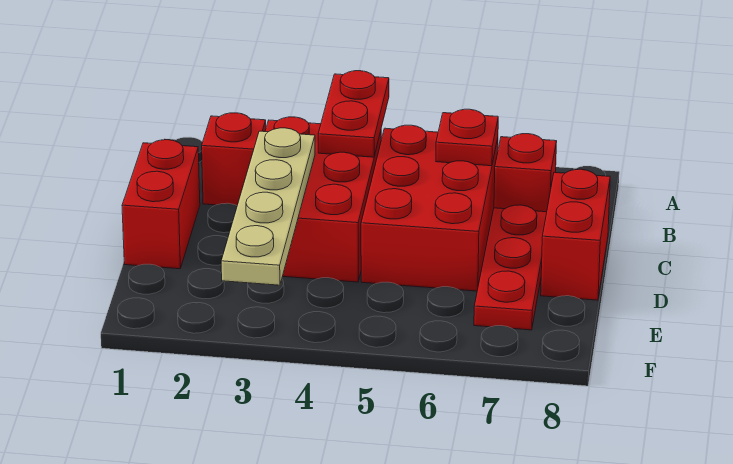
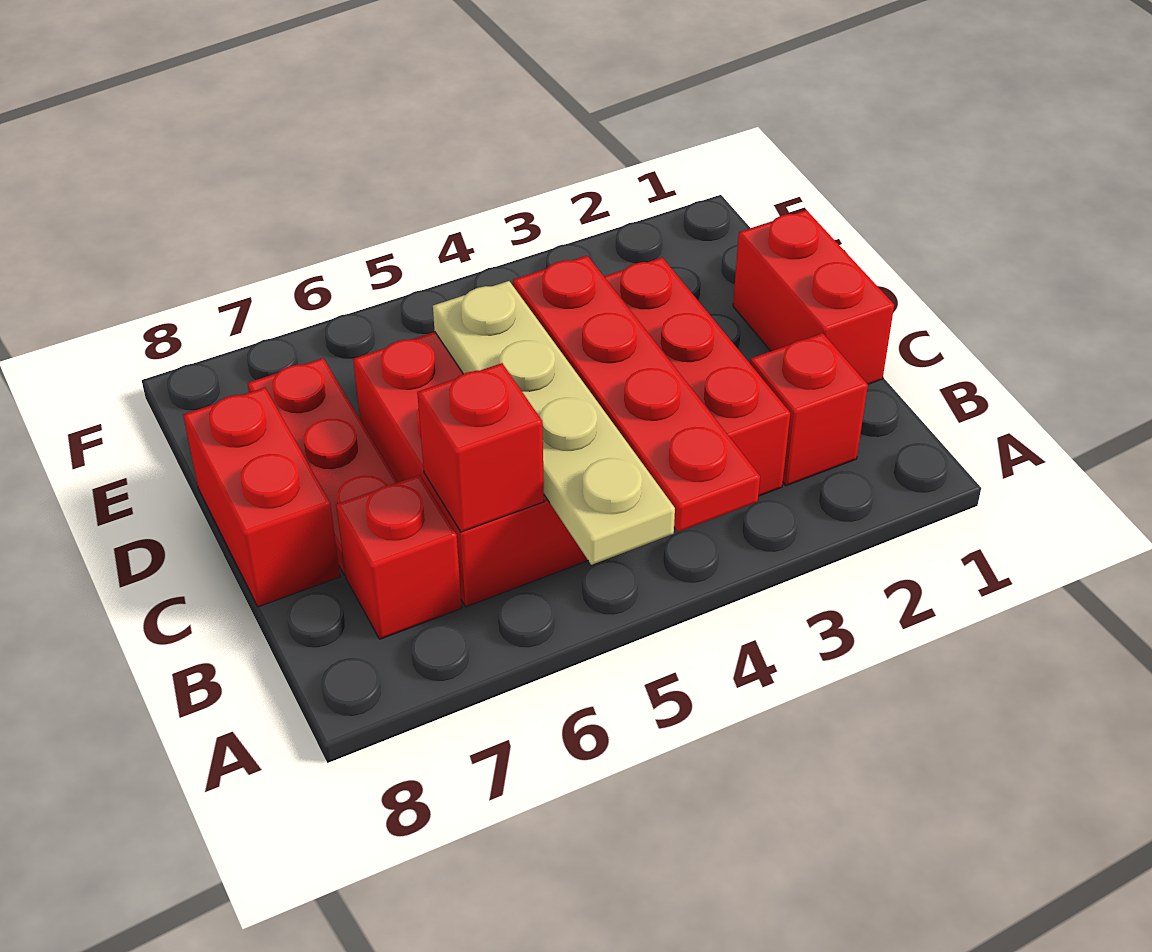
red plate A4:B4 level 2 -> red plate A4:D4 level 2
red plate B6 level 2 -> red brick B6 level 2
tan plate C3:F3 level 2 -> tan plate A5:D5 level 2

